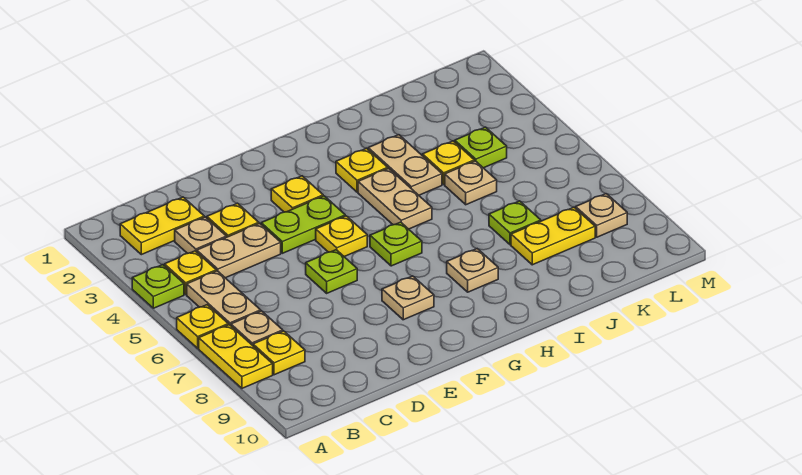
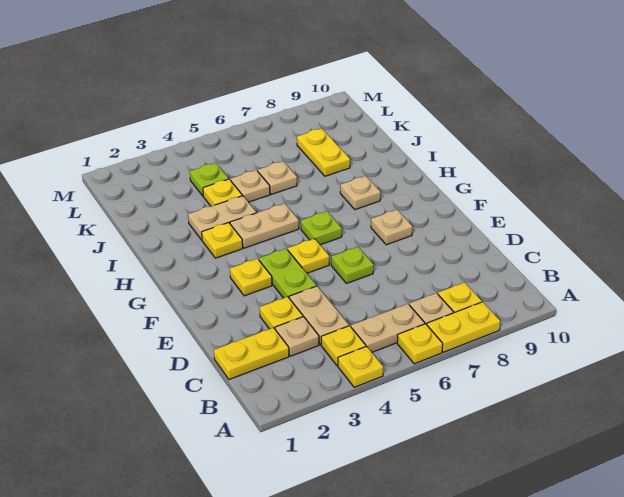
lime plate A4 level 1 -> yellow plate A4 level 1
yellow plate B2:C2 level 1 -> yellow plate C1:C2 level 1
lime plate J7 level 1 -> none
tan plate L8 level 1 -> tan plate J6 level 1

